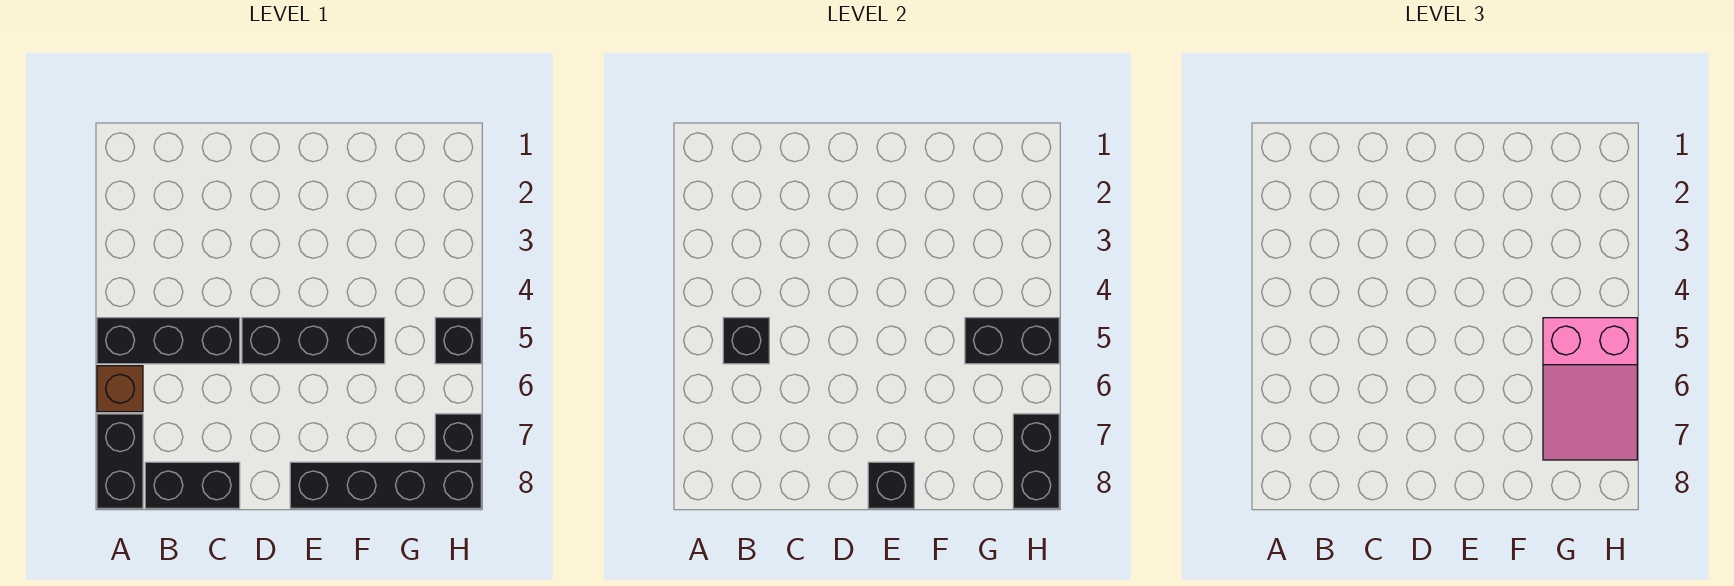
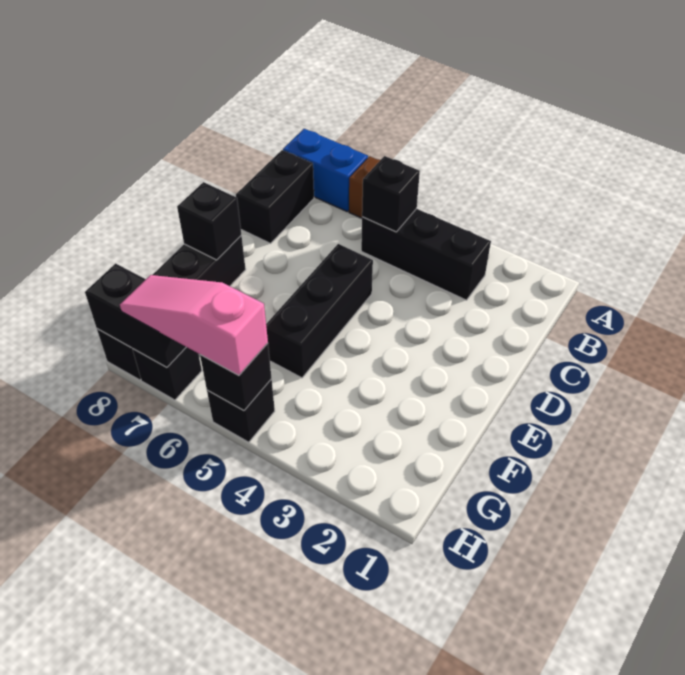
black brick A5:C5 level 1 -> black brick B3:B5 level 1
black brick A7:A8 level 1 -> blue brick A7:A8 level 1
black brick G5:H5 level 2 -> black brick H5 level 2
pink slope G5:H7 level 3 top 5 -> pink slope H5:H7 level 3 top 5

